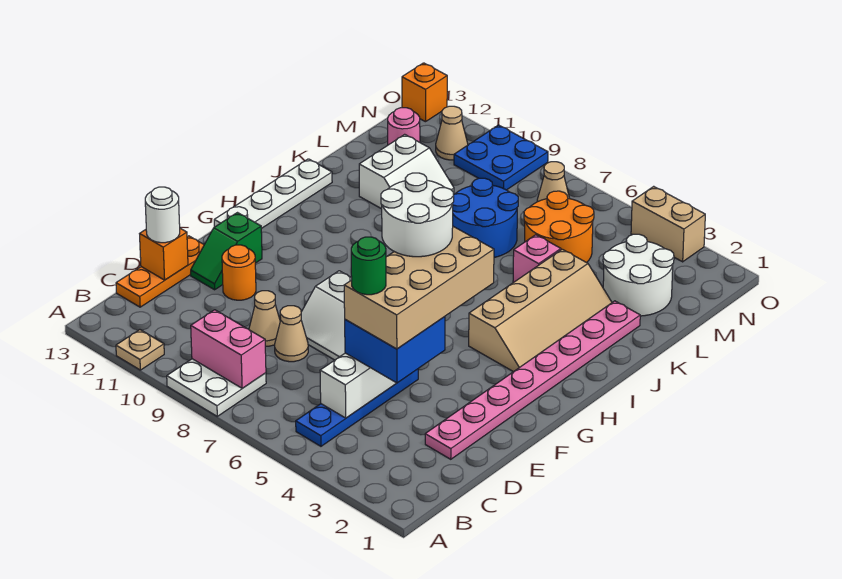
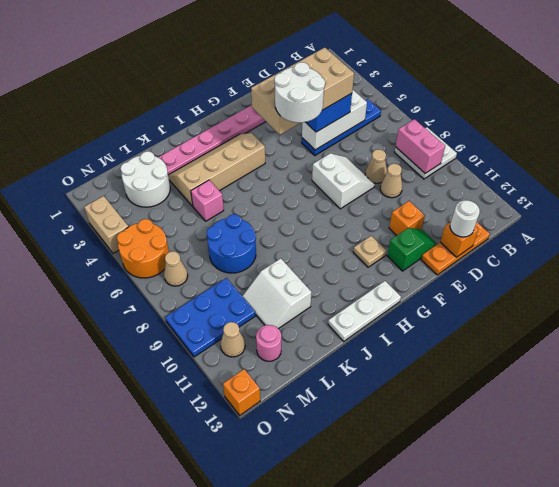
tan plate A11 level 1 -> tan plate G11 level 1
green round brick D5 level 5 -> none
orange round brick E11 level 1 -> orange brick E11 level 1
white plate G13:J13 level 1 -> white plate H13:J13 level 1
white slope K10:L11 level 1 top 11 -> white slope K10:L11 level 1 top K
orange round brick L5:M6 level 1 -> orange round brick N5:O6 level 1
blue plate N9:O10 level 1 -> blue plate M9:O10 level 1

